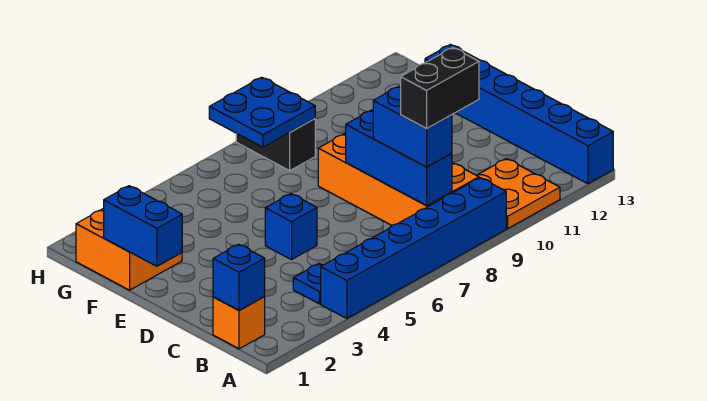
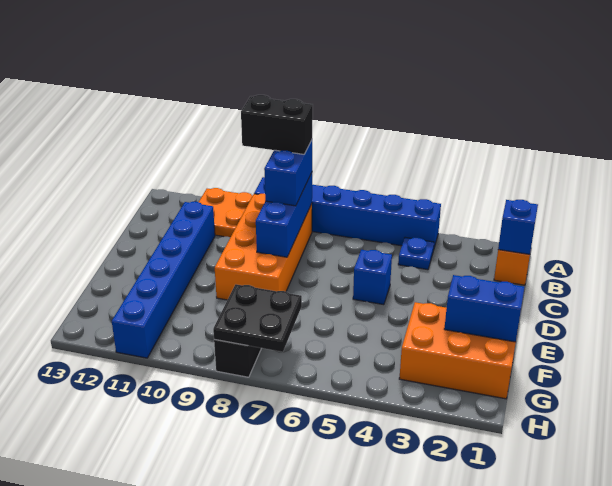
blue brick A13:F13 level 1 -> blue brick C11:H11 level 1
blue brick E1:F1 level 2 -> blue brick F1:F2 level 2
orange brick F1:G2 level 1 -> orange brick F1:G3 level 1
blue plate G7:H8 level 2 -> black plate G7:H8 level 2

